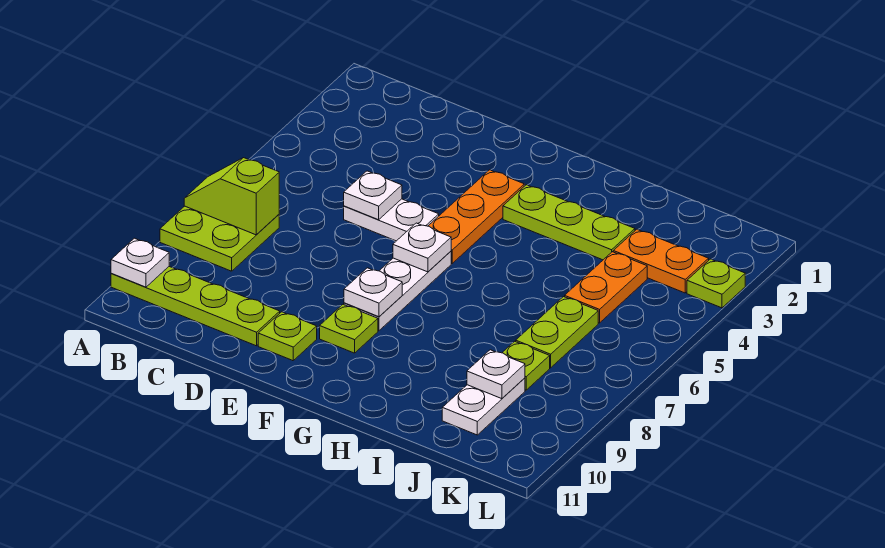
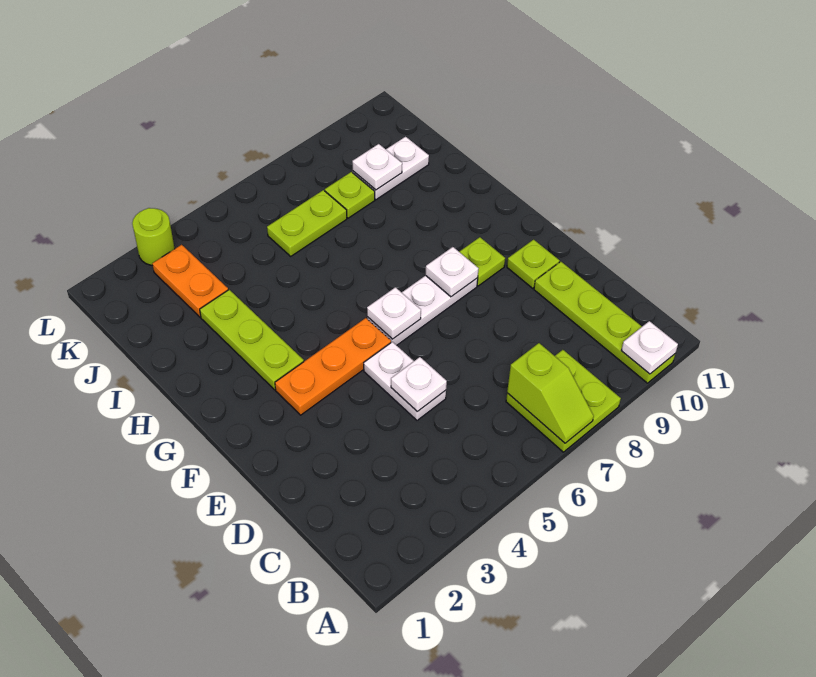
orange plate J4:J5 level 1 -> none
lime plate L3 level 1 -> lime round brick L3 level 1

